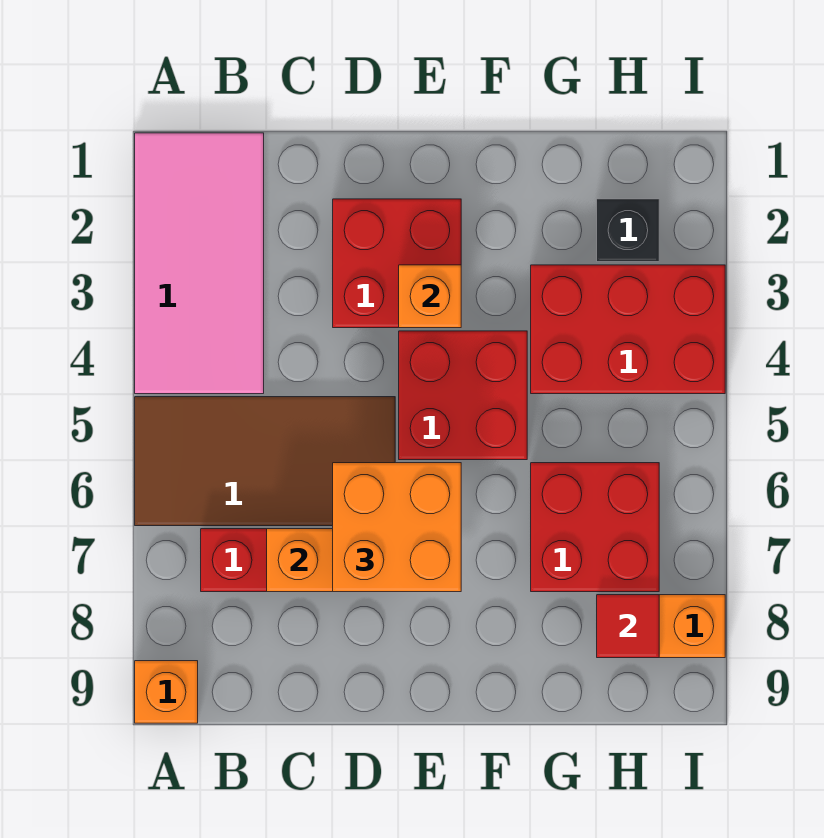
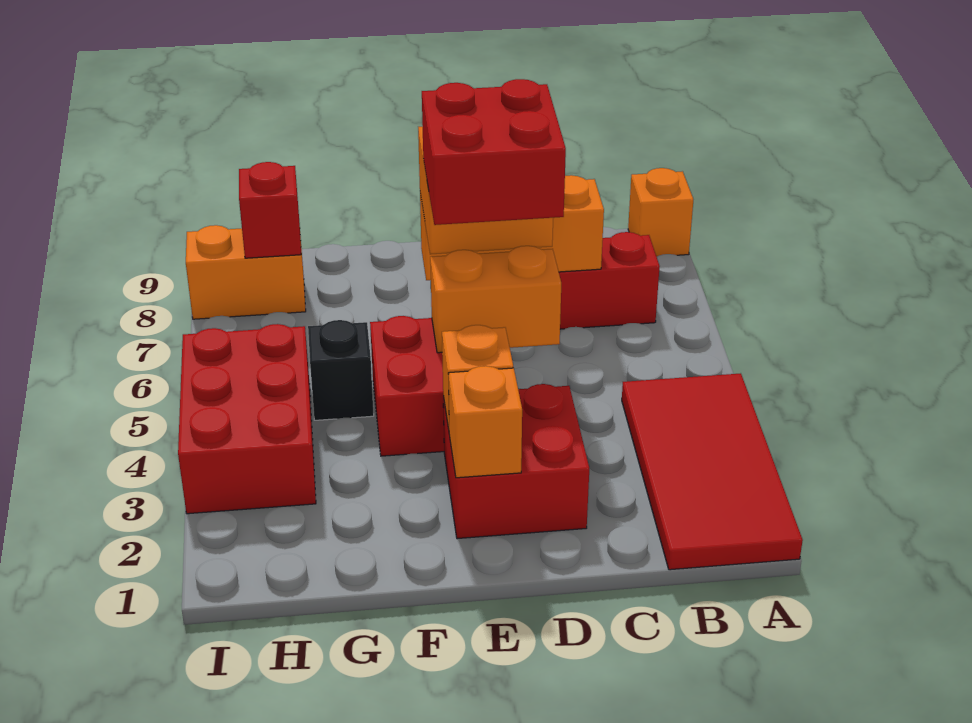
pink tile A1:B4 level 1 -> red tile A1:B4 level 1
brown tile A5:D6 level 1 -> none
none -> orange brick D5:E5 level 2
none -> orange brick E2 level 2
red brick G3:I4 level 1 -> red brick H3:I5 level 1
red brick G6:H7 level 1 -> red brick D5:E6 level 4
black brick H2 level 1 -> black brick G5 level 1
red tile H8 level 2 -> red brick H8 level 2

